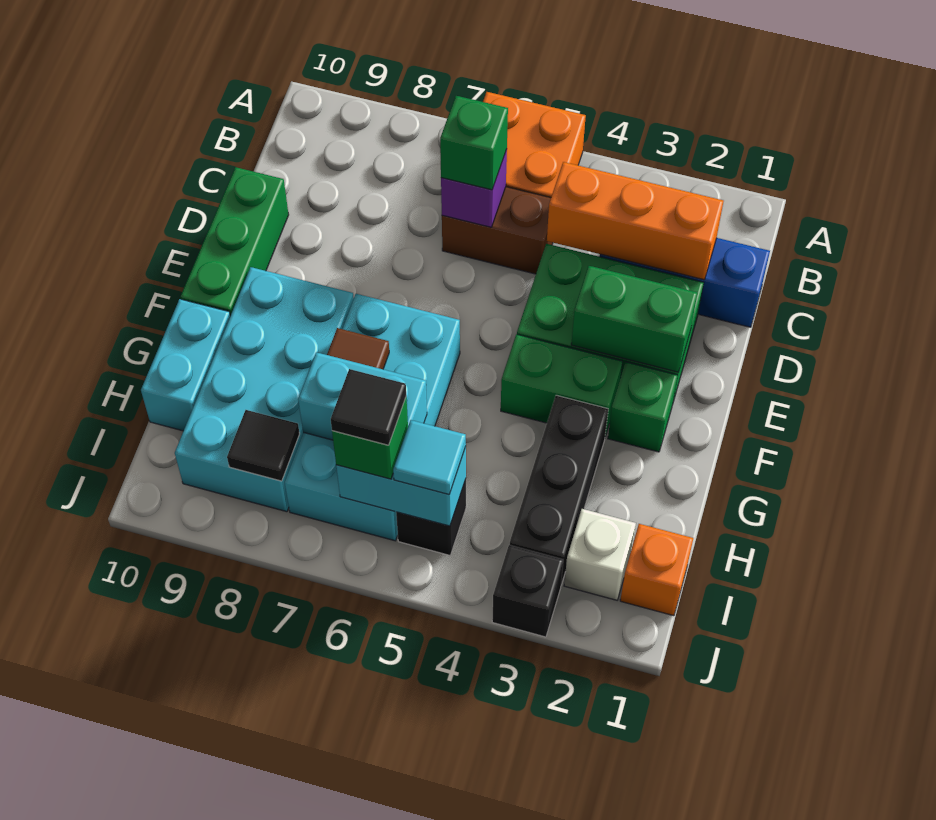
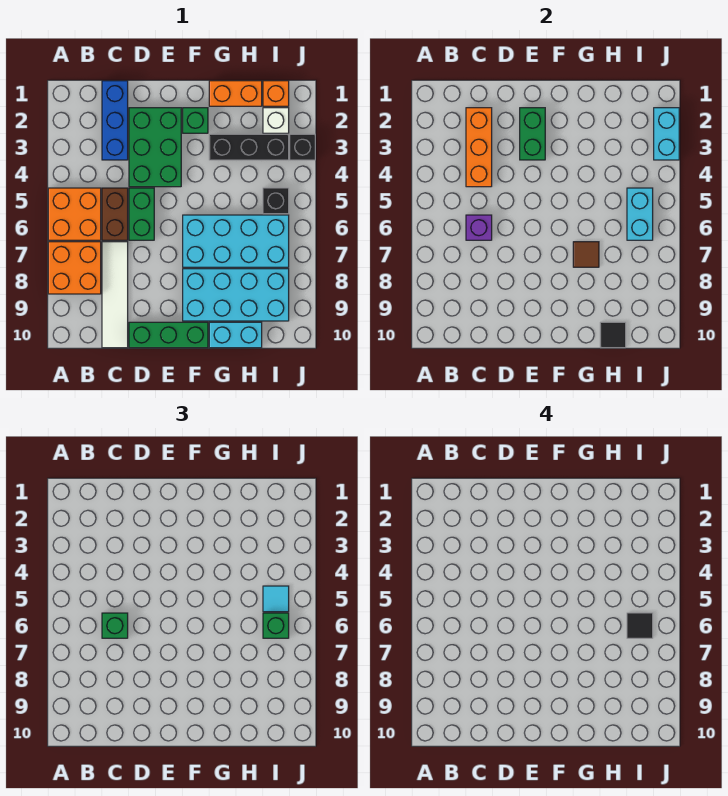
none -> orange brick A7:B8 level 1
none -> white tile C7:C10 level 1
green brick F3:F4 level 1 -> green brick D5:D6 level 1
none -> orange brick G1:H1 level 1
cyan brick H6:H7 level 2 -> cyan brick J2:J3 level 2
black tile I8 level 2 -> black tile H10 level 2

